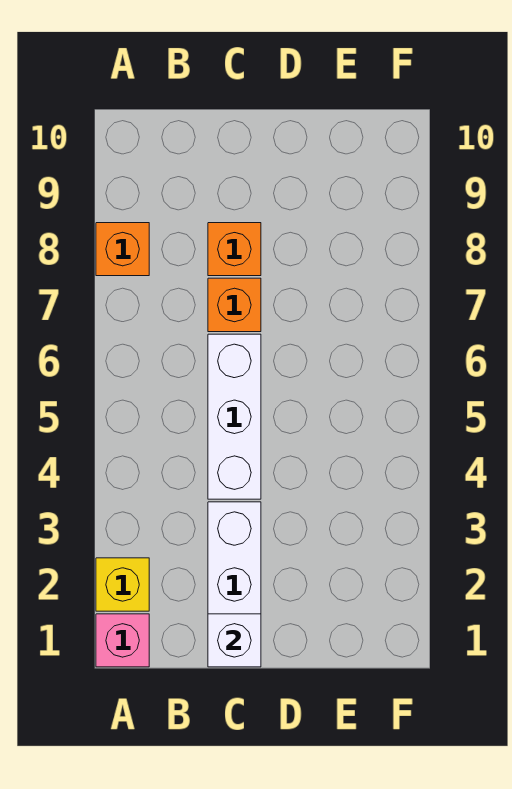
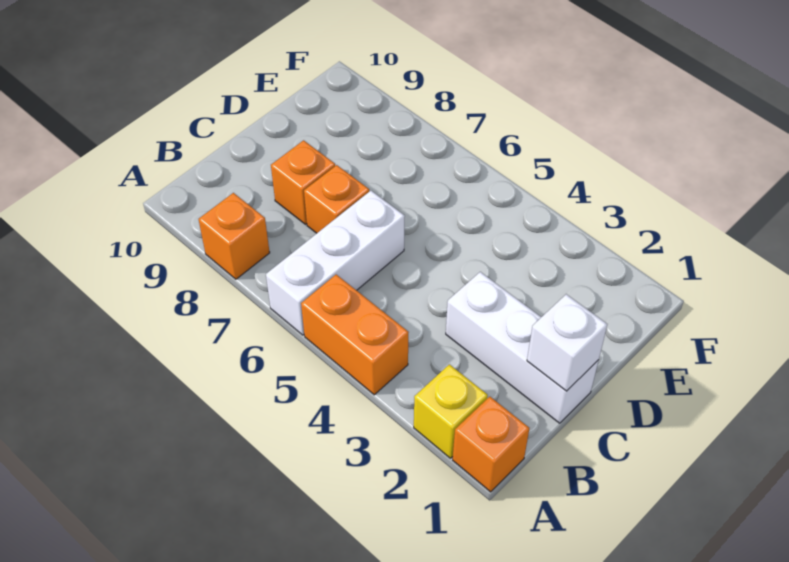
pink brick A1 level 1 -> orange brick A1 level 1
none -> orange brick A4:A5 level 1
white brick C4:C6 level 1 -> white brick A6:C6 level 1

